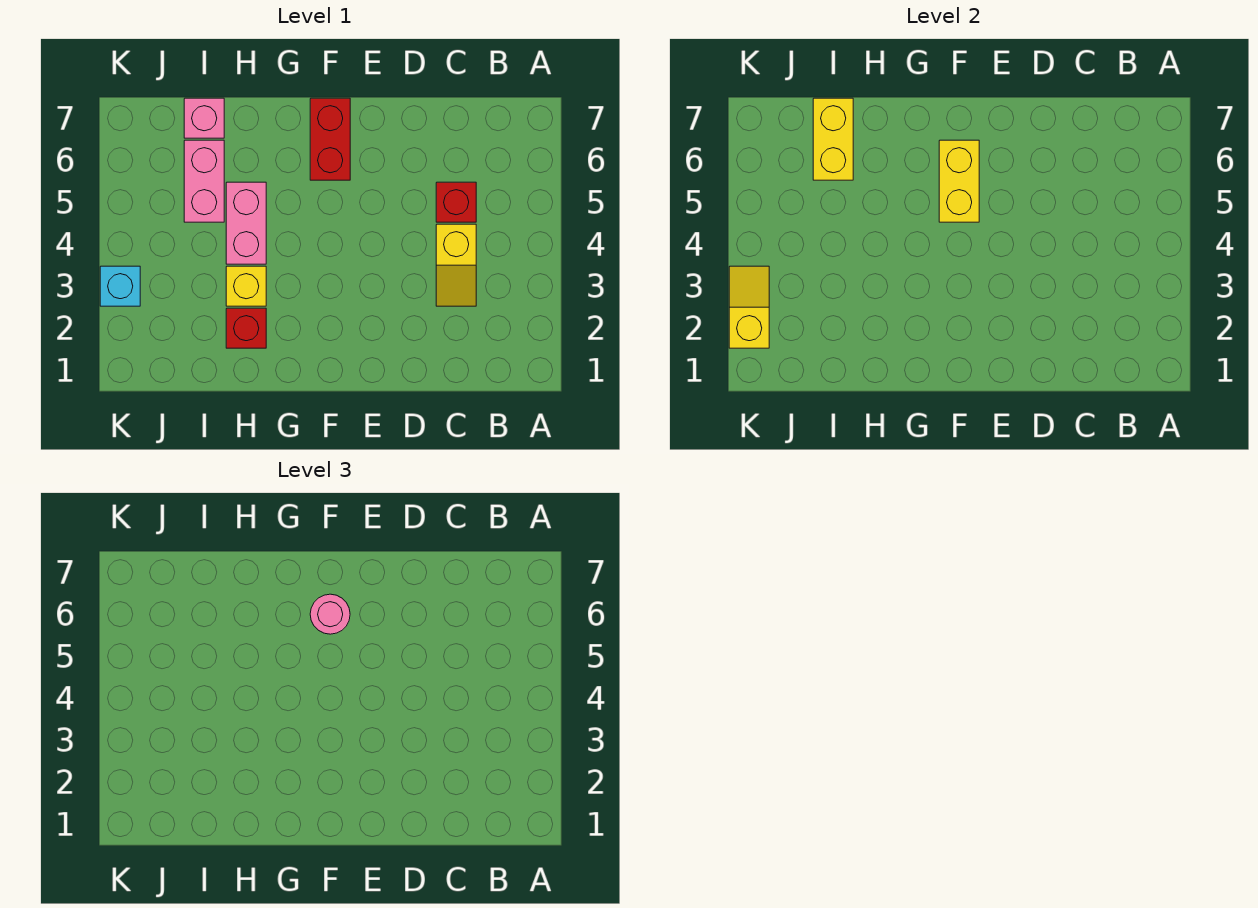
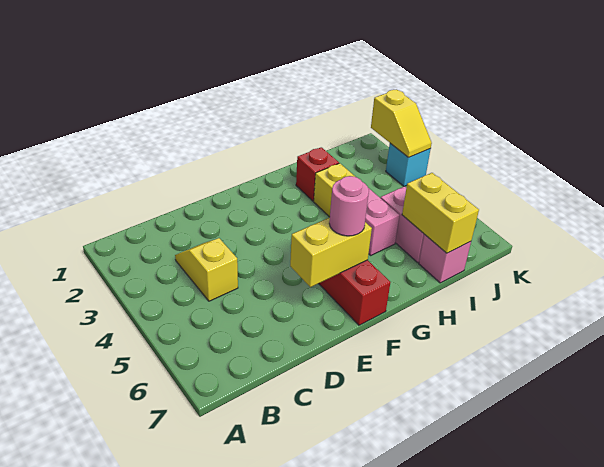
red brick C5 level 1 -> none
yellow brick F5:F6 level 2 -> yellow brick E6:F6 level 2

